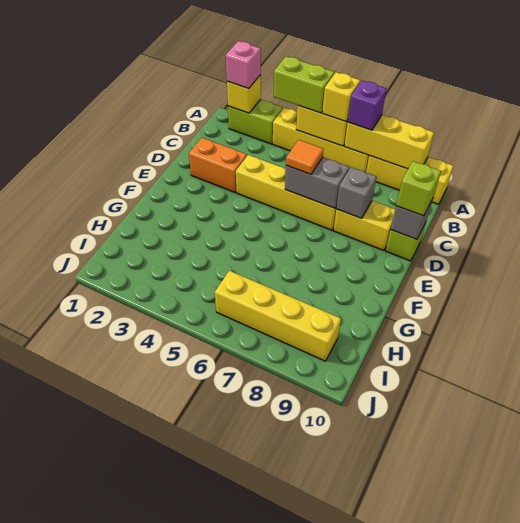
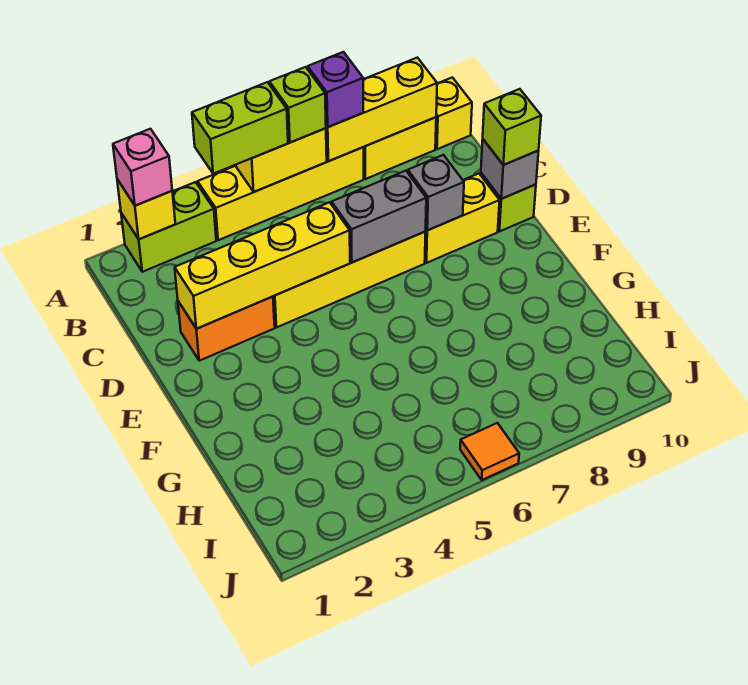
yellow brick A6 level 3 -> lime brick A6 level 3
orange tile D6 level 3 -> orange tile J6 level 1
yellow brick I6:I9 level 1 -> yellow brick D2:D5 level 2

